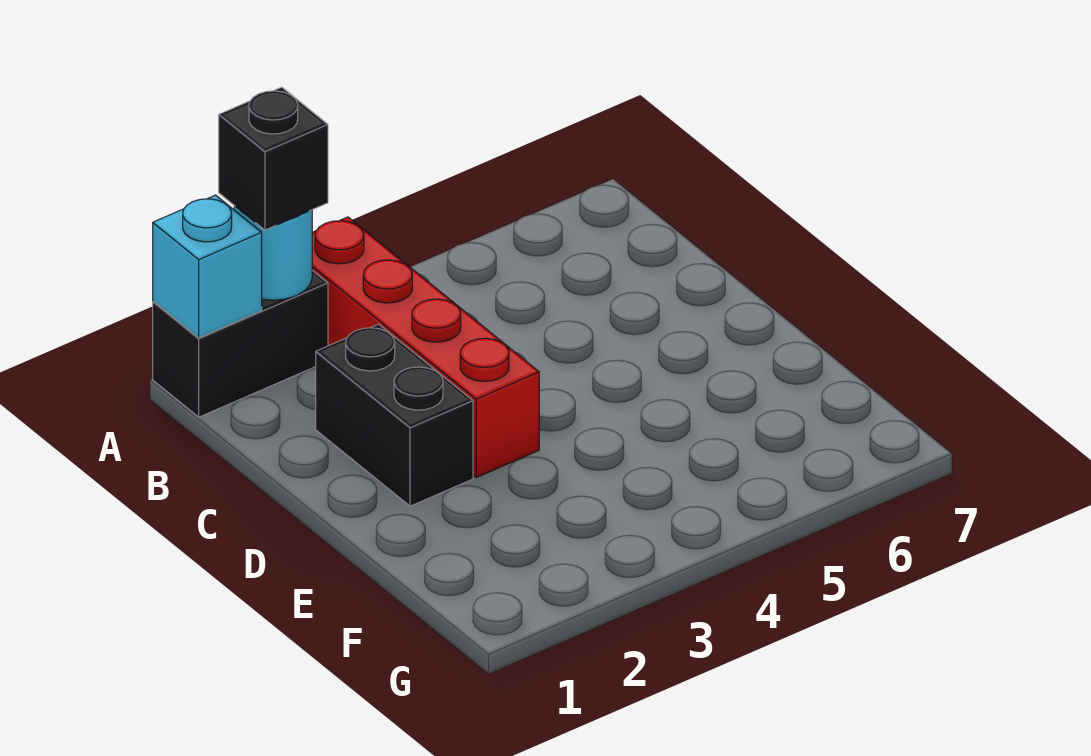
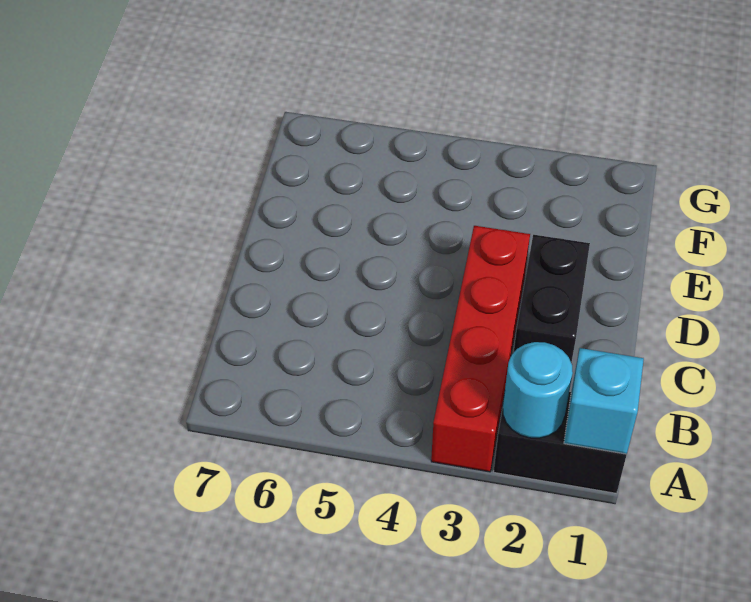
black brick A2 level 3 -> none

